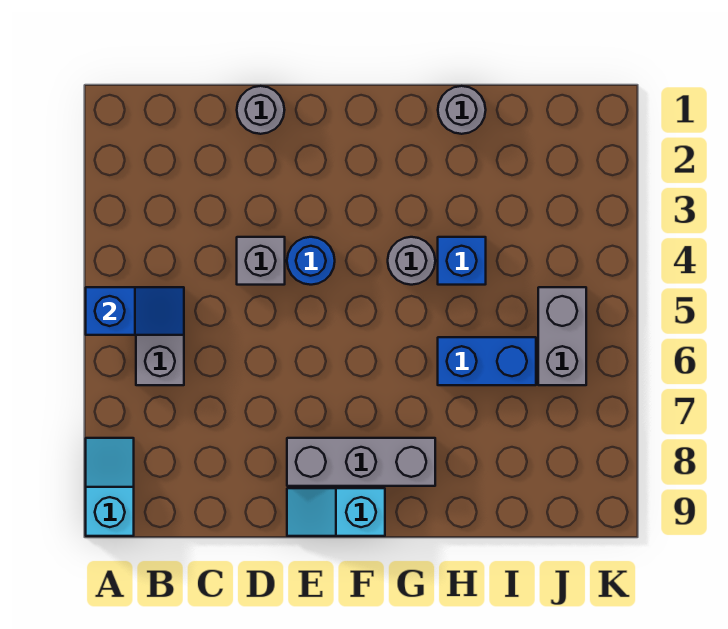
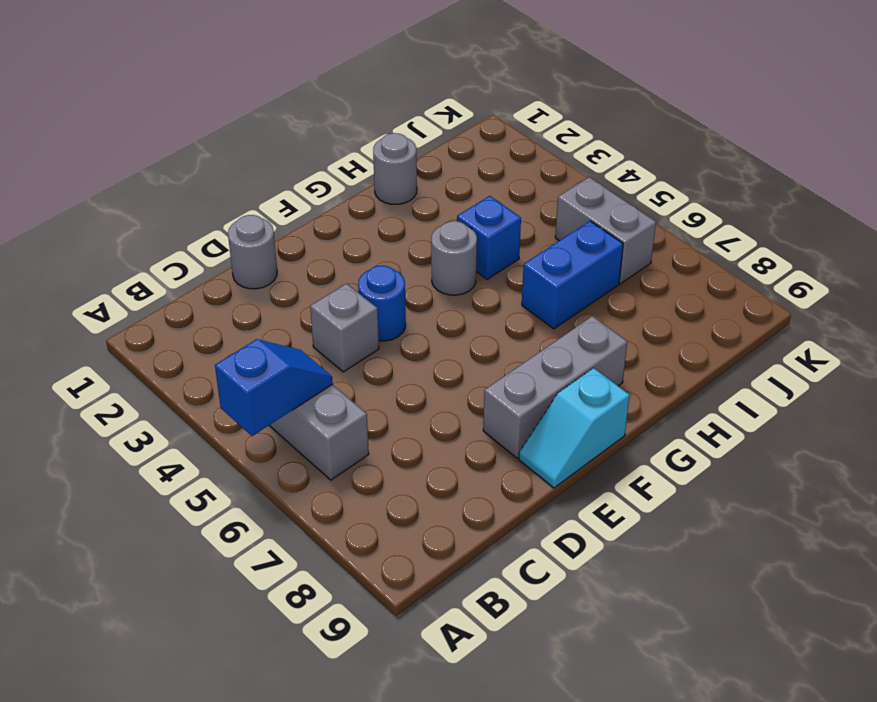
cyan slope A8:A9 level 1 top 9 -> none

